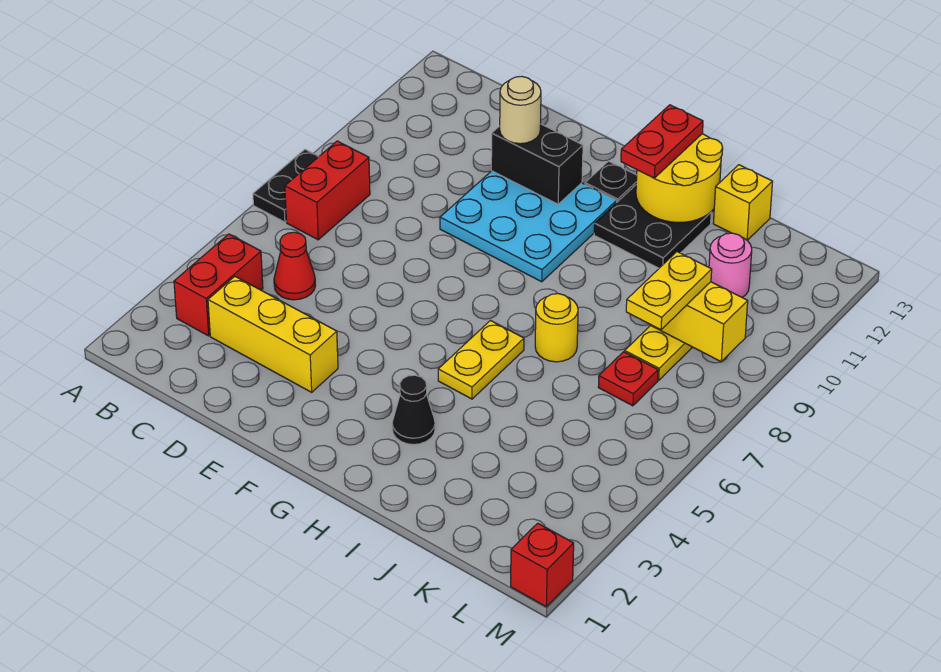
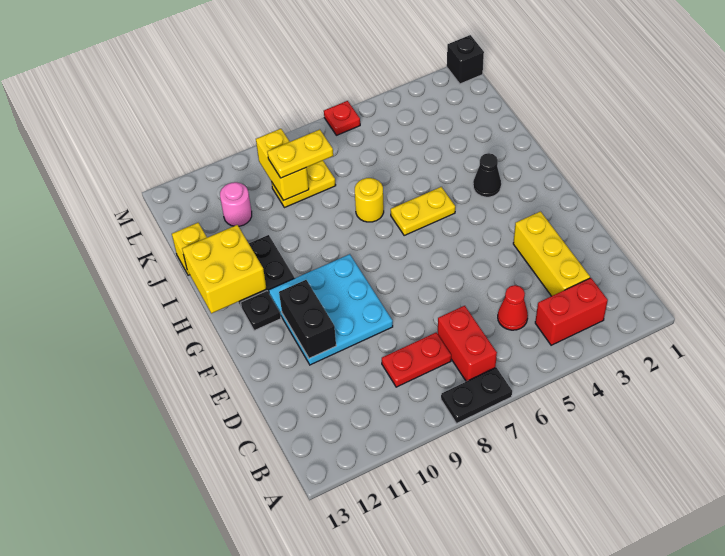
red brick B7:B8 level 1 -> red brick B7:C7 level 1
tan round brick E11 level 3 -> none
yellow round brick H12:I13 level 2 -> yellow brick H12:I13 level 2
red plate H12:H13 level 3 -> red plate C8:C9 level 1
red plate K7 level 1 -> red plate M6 level 1
red brick M1 level 1 -> black brick M1 level 1

